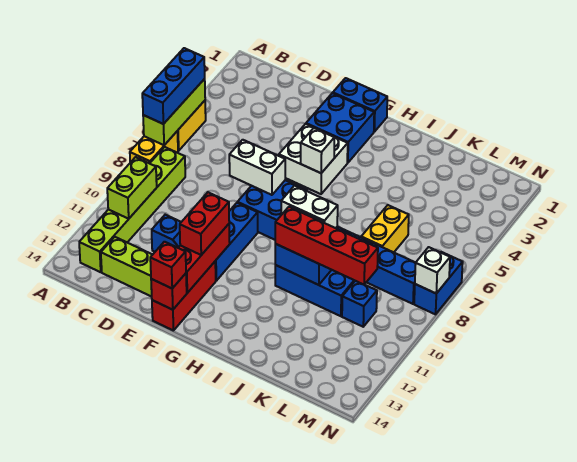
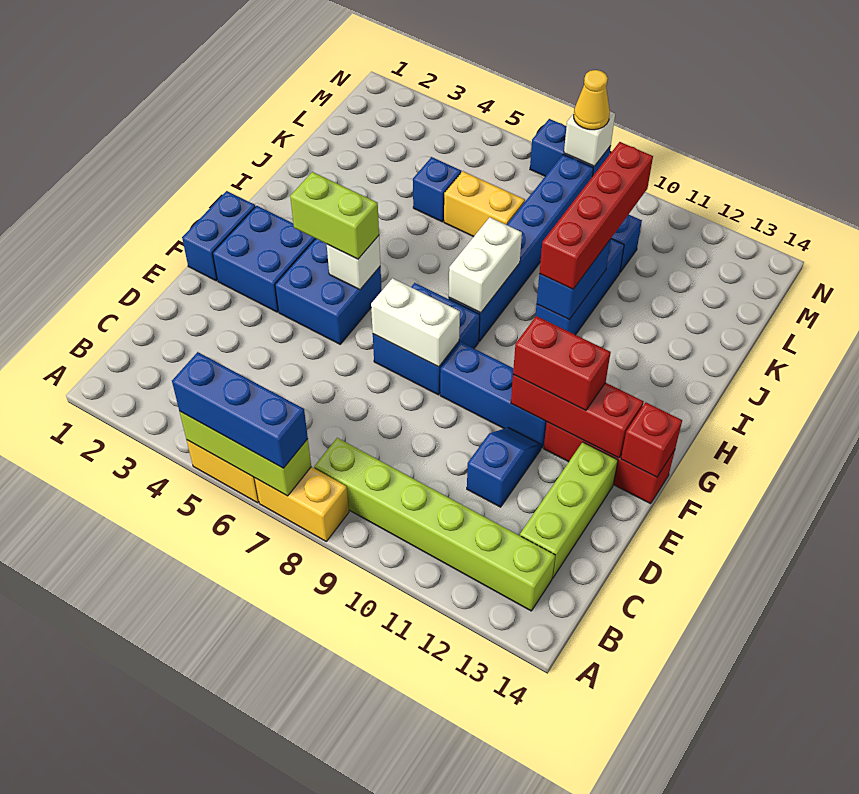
lime brick B10:B11 level 2 -> lime brick G4:G5 level 3
white brick E7:F7 level 2 -> white brick F7:F8 level 2
white brick F4:G5 level 1 -> blue brick F4:G5 level 1
red brick F14 level 3 -> none
none -> blue brick K5 level 1
none -> yellow cone N8 level 3

